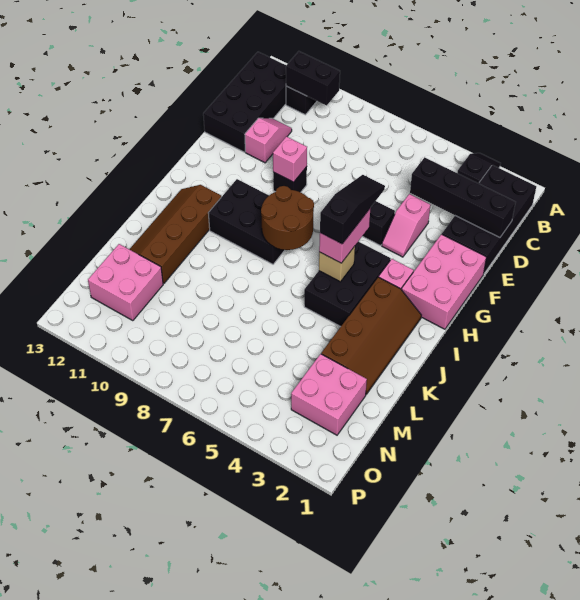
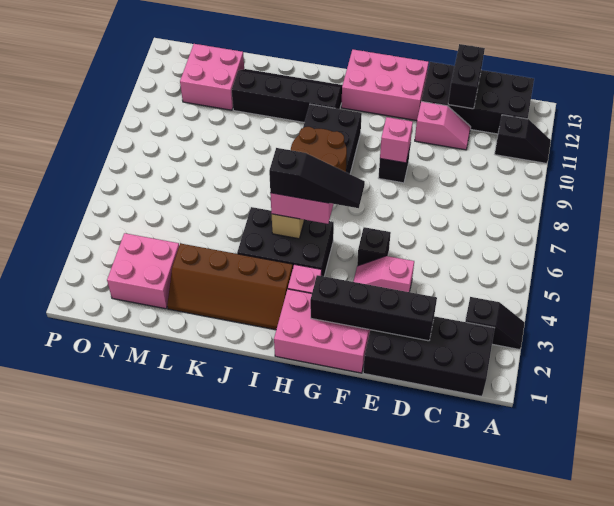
black brick B10:B11 level 2 -> black brick D12:D13 level 2
black brick D1:D4 level 2 -> black brick D2:G2 level 2
none -> pink brick F12:H13 level 1
brown slope I11:L12 level 1 top 11 -> black slope I11:L12 level 1 top 11

